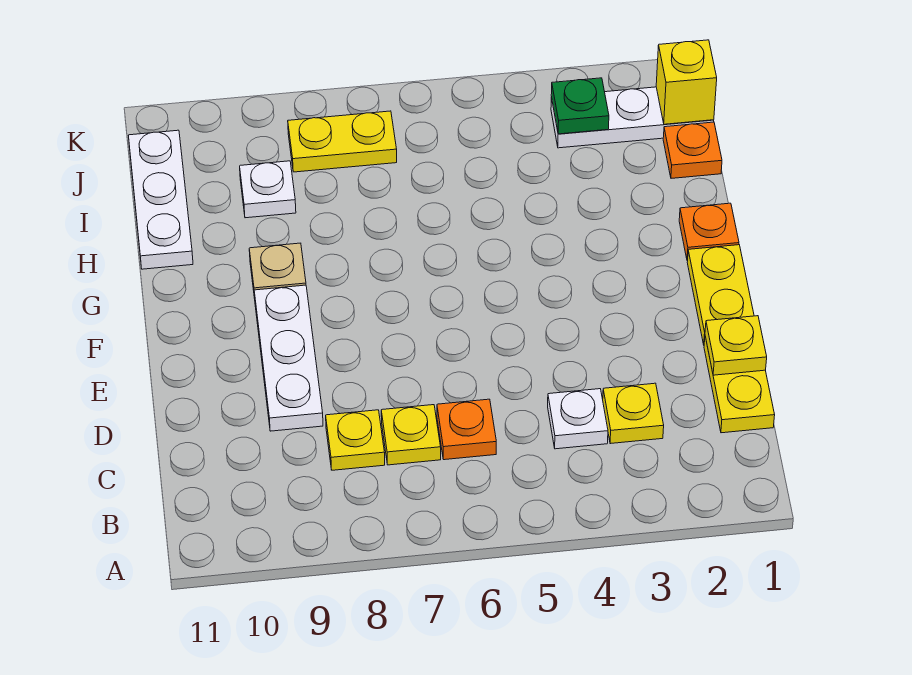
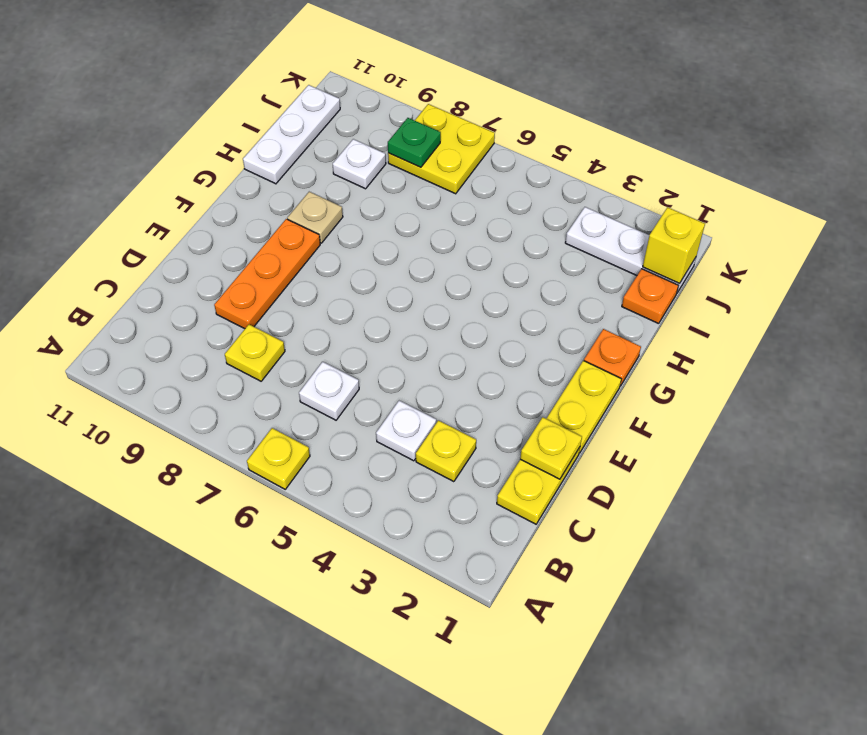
orange plate C6 level 1 -> white plate C6 level 1
yellow plate C7 level 1 -> yellow plate A6 level 1
white plate D9:F9 level 1 -> orange plate D9:F9 level 1
green plate J3 level 2 -> green plate J8 level 2
yellow plate J7:J8 level 1 -> yellow plate J7:K8 level 1

